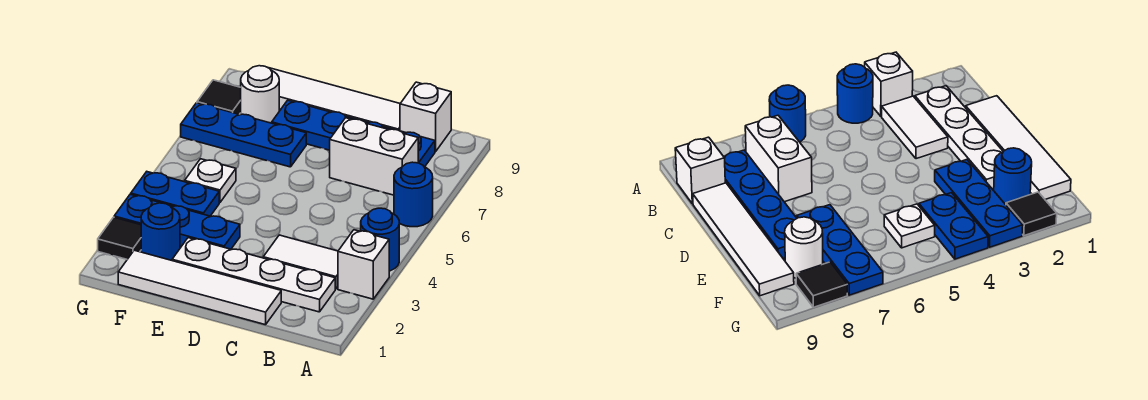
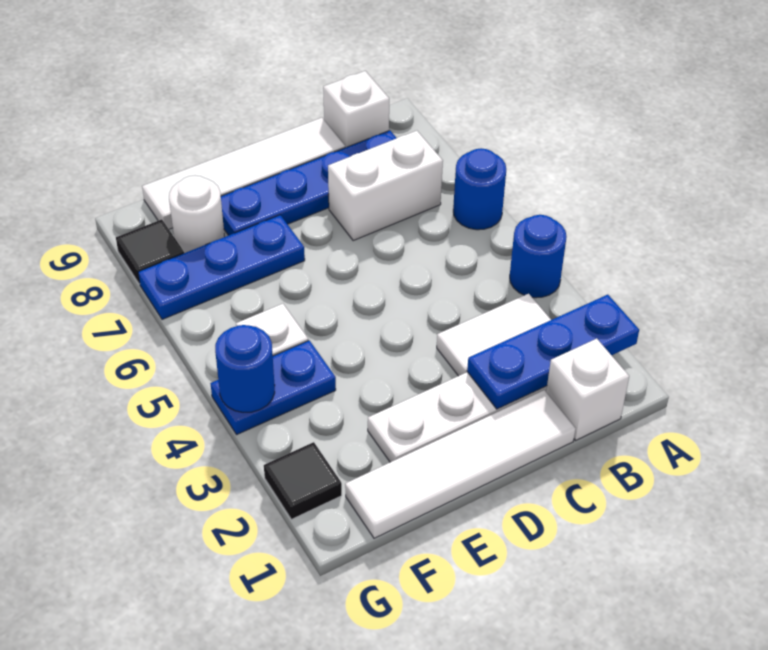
white brick A3 level 1 -> white brick B1 level 1
blue plate E3:G3 level 1 -> blue plate A2:C2 level 2
blue round brick F2 level 1 -> blue round brick G4 level 2

